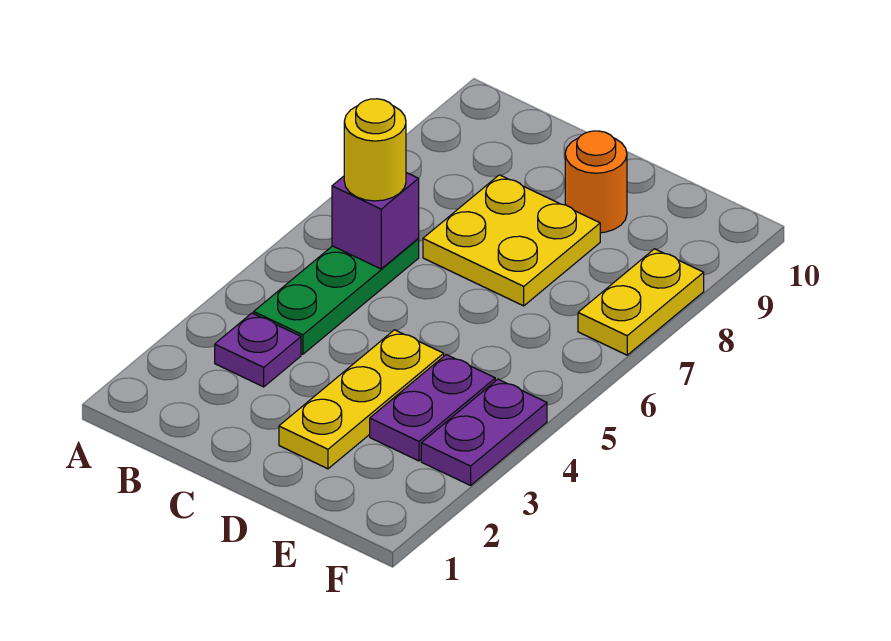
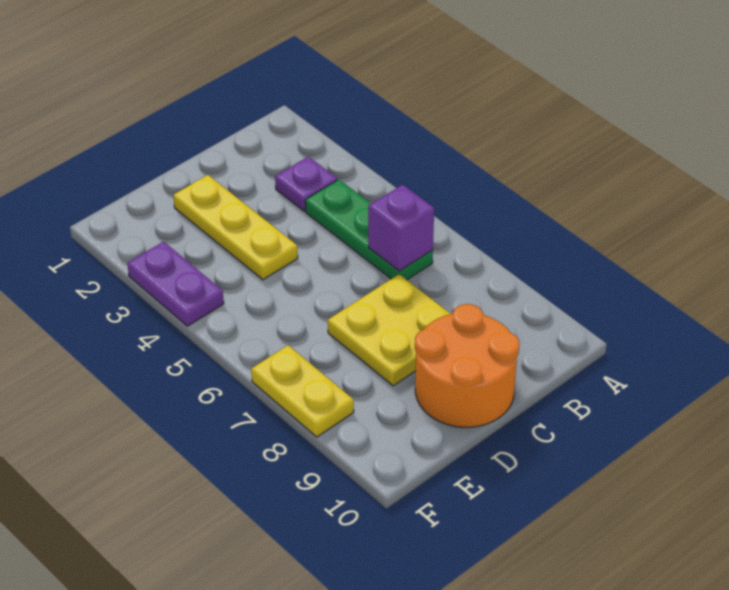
yellow round brick B6 level 3 -> none
orange round brick D9 level 1 -> orange round brick C9:D10 level 1
purple plate E3:E4 level 1 -> none

